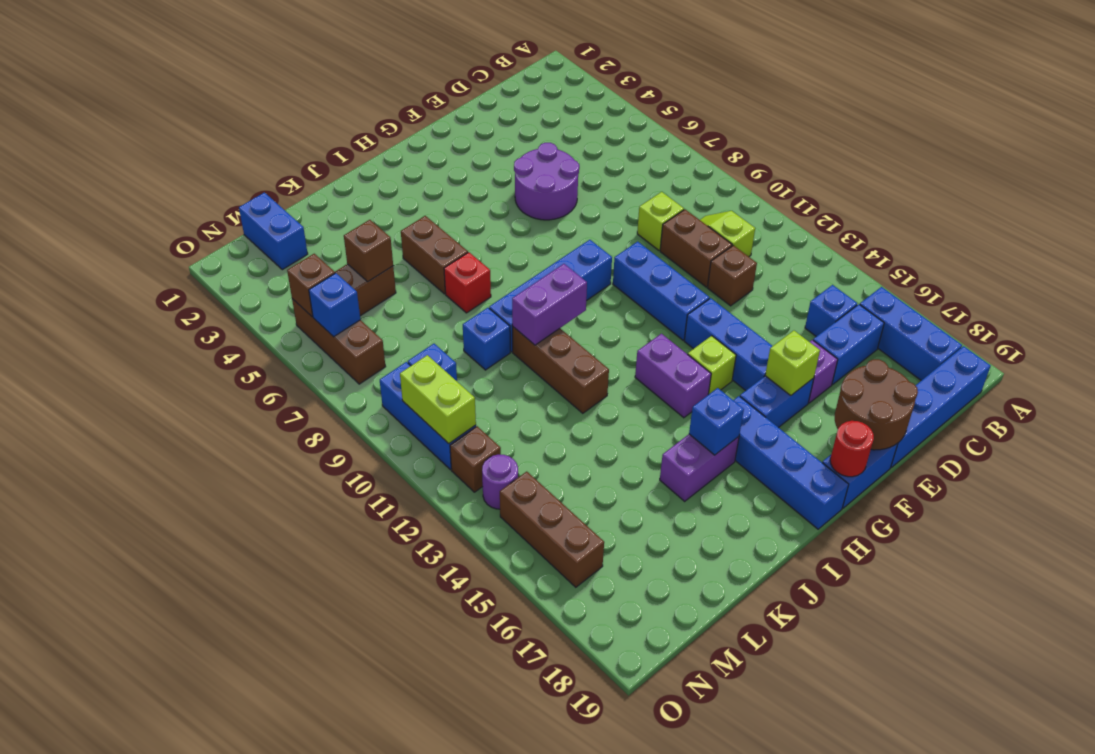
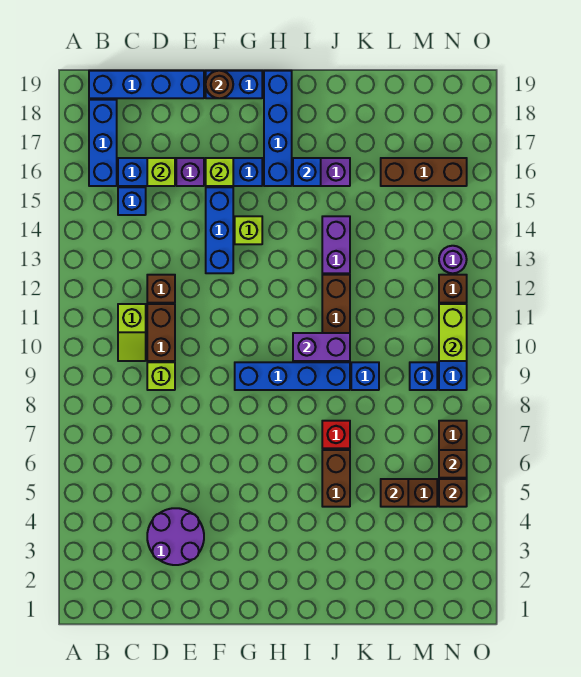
none -> lime brick D16 level 2
purple round brick E5:F6 level 1 -> purple round brick D3:E4 level 1
brown round brick E18:F19 level 2 -> brown round brick F19 level 2
blue brick F10:F12 level 1 -> none
red round brick G19 level 2 -> none
purple brick H13:H14 level 1 -> purple brick J13:J14 level 1
blue brick M1:M2 level 1 -> none
blue brick N6 level 2 -> brown brick N6 level 2
brown brick N14:N16 level 1 -> brown brick L16:N16 level 1

